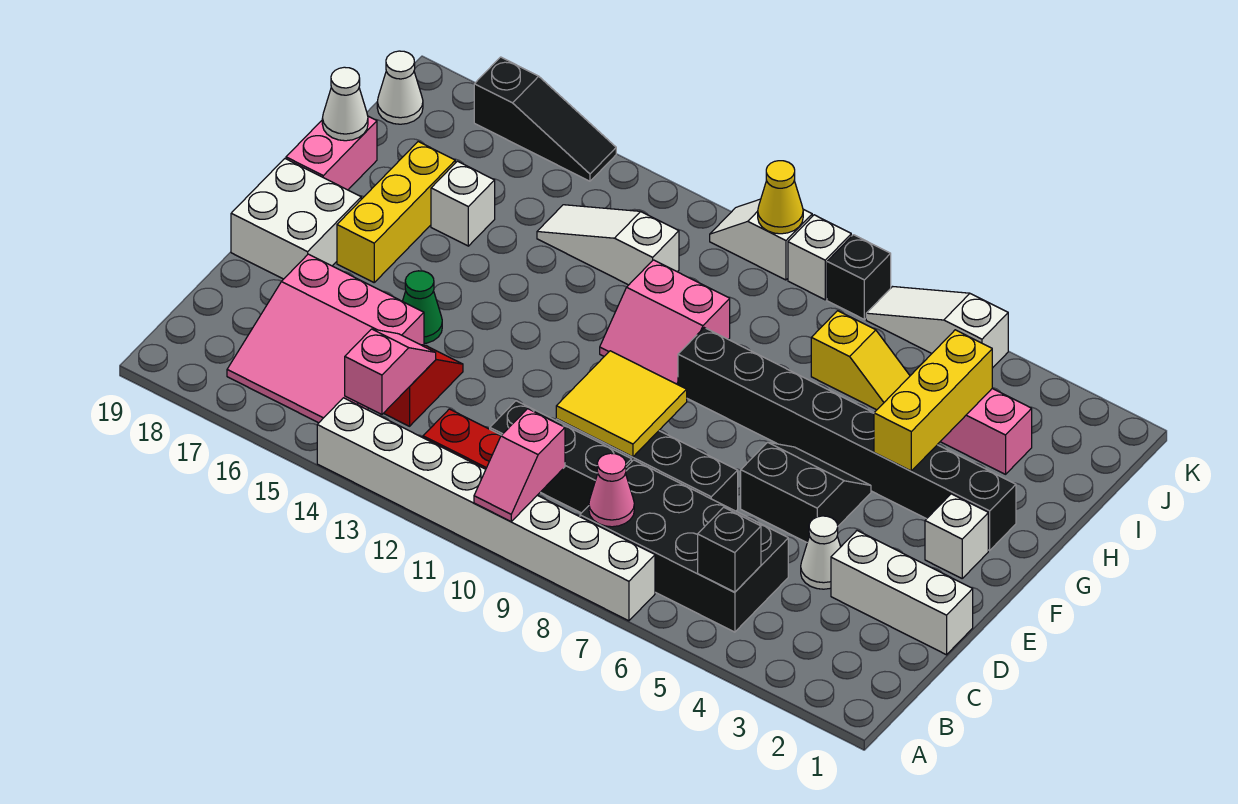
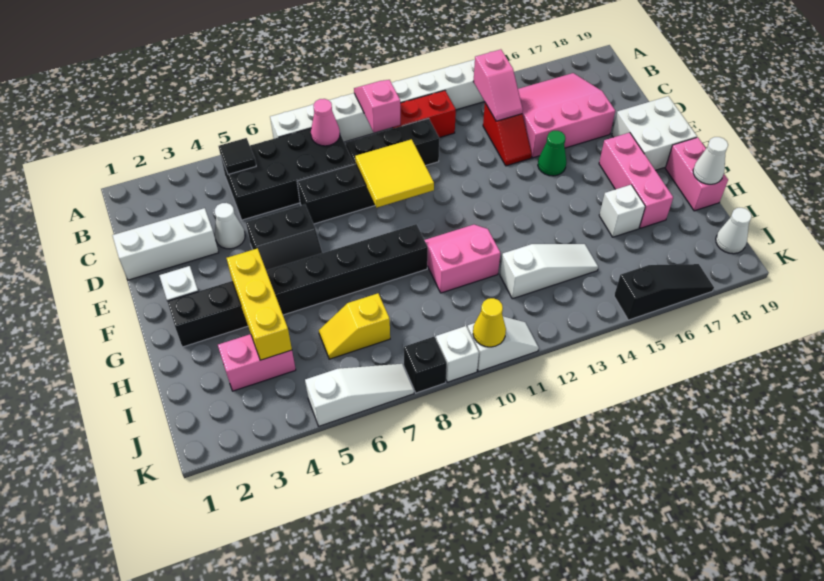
black brick B5 level 2 -> black tile B5 level 2
yellow brick F17:H17 level 1 -> pink brick F17:H17 level 1
black slope K15:K17 level 1 top 17 -> black slope K15:K17 level 1 top 15

